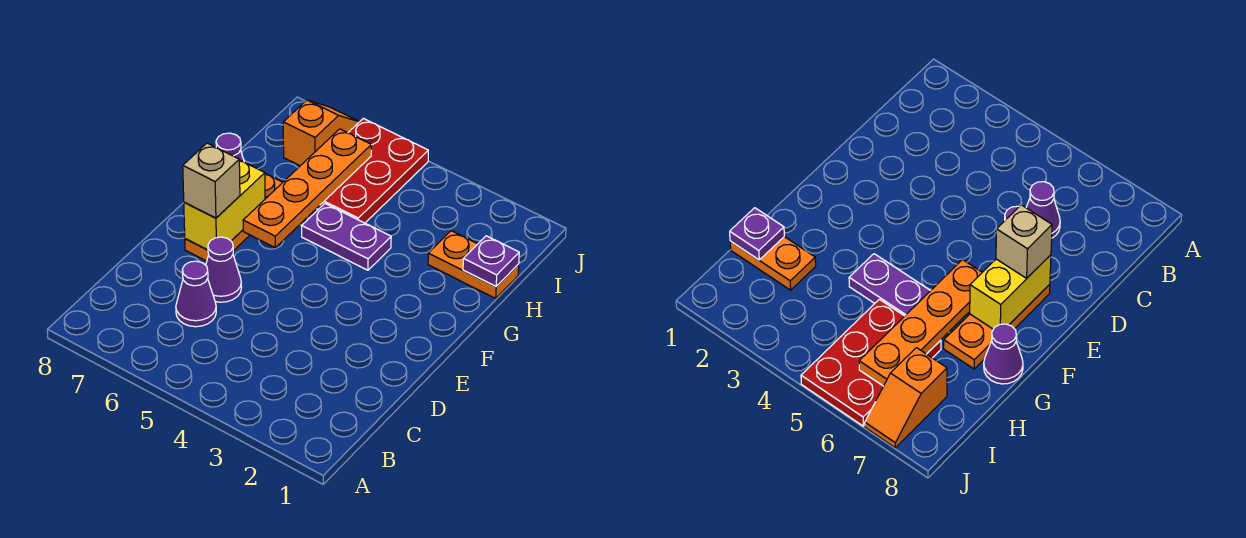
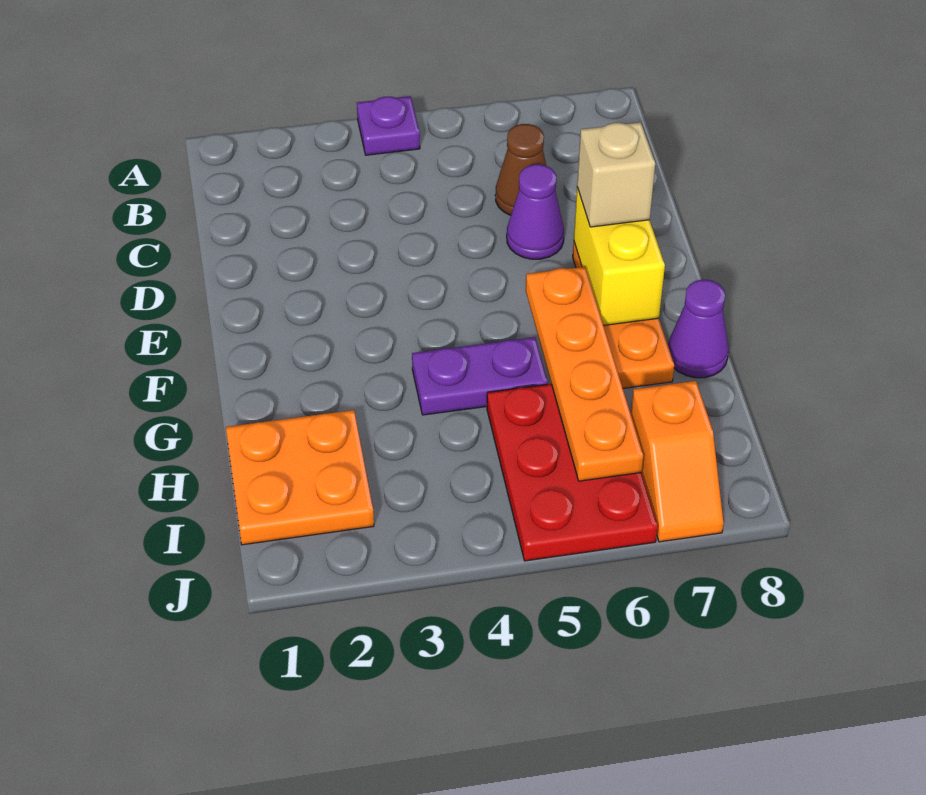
purple cone C6 level 1 -> brown cone C6 level 1
orange plate H1:H2 level 1 -> orange plate H1:I2 level 1
purple plate H1 level 2 -> purple plate A4 level 1

